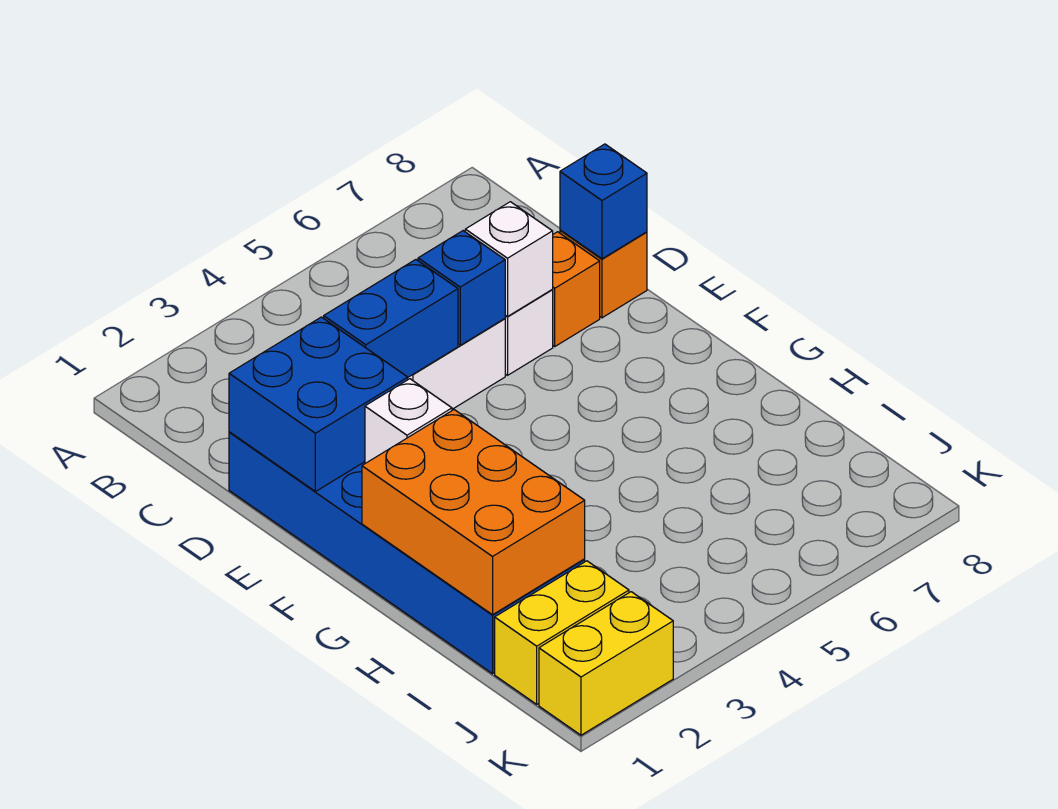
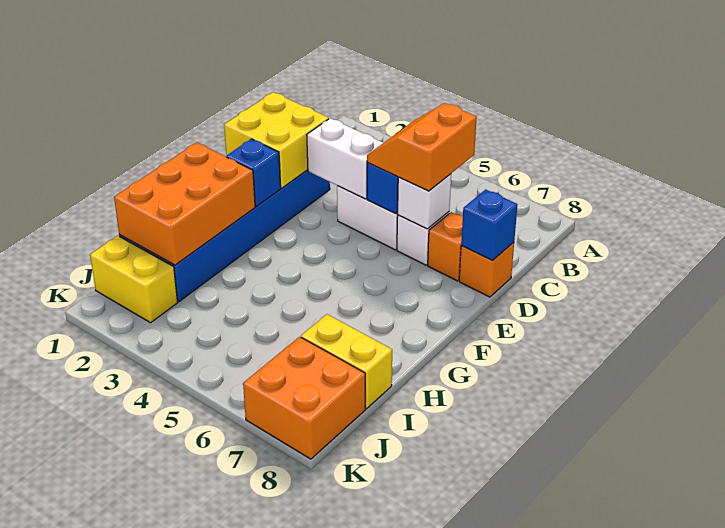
none -> orange slope C5:D6 level 3 top 6
blue brick D1:E2 level 2 -> yellow brick D1:E2 level 2
blue brick D3:D4 level 2 -> white brick D3:D4 level 2
white brick F2 level 2 -> blue brick F2 level 2
none -> orange brick J7:K8 level 1
yellow brick K1:K2 level 1 -> yellow brick I7:I8 level 1

